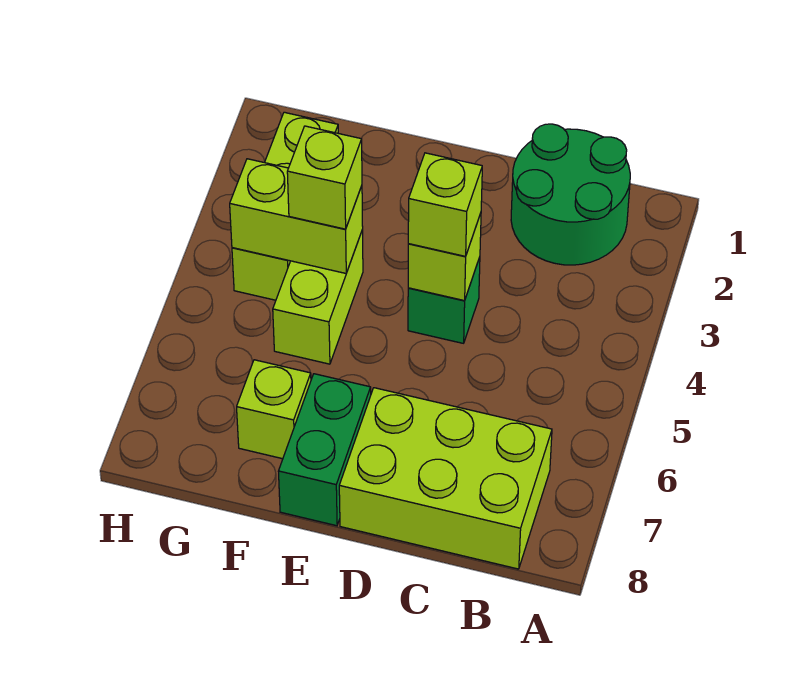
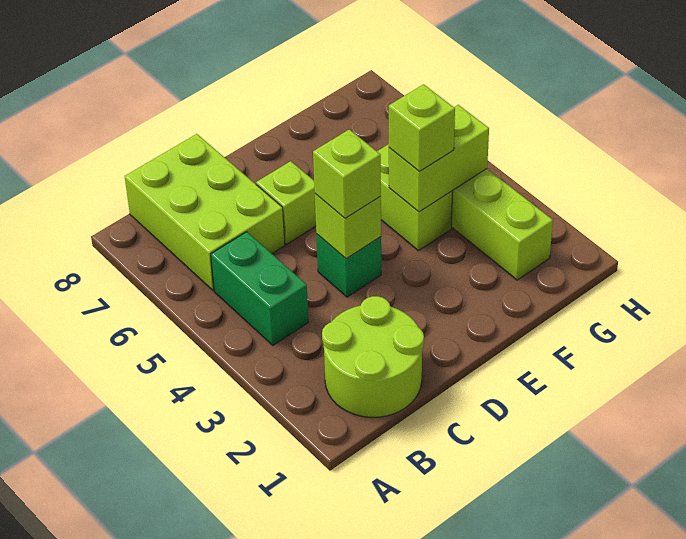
green round brick B1:C2 level 1 -> lime round brick B1:C2 level 1
lime brick B7:D8 level 1 -> lime brick B6:C8 level 1
green brick E7:E8 level 1 -> green brick B4:B5 level 1
lime brick F7 level 1 -> lime brick D6 level 1

